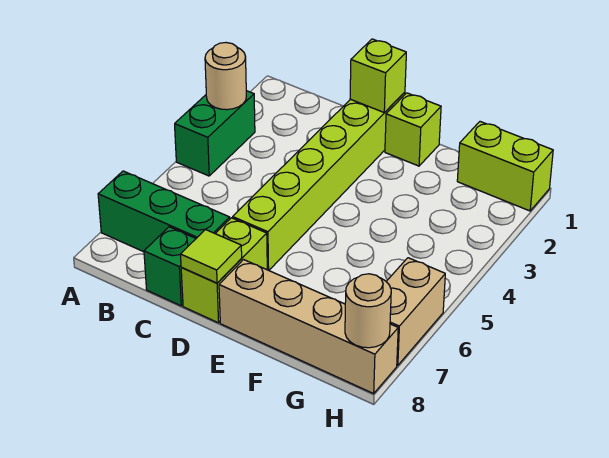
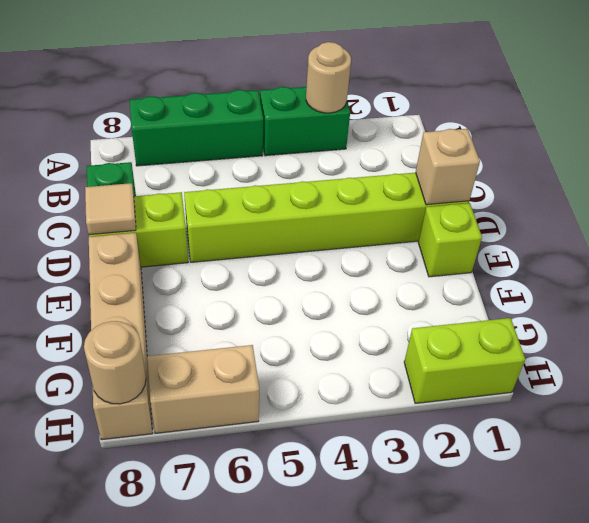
green brick A7:C7 level 1 -> green brick A5:A7 level 1
lime brick D1 level 2 -> tan brick D1 level 2
lime tile D8 level 2 -> tan tile D8 level 2
lime brick G1:H1 level 1 -> lime brick H1:H2 level 1

